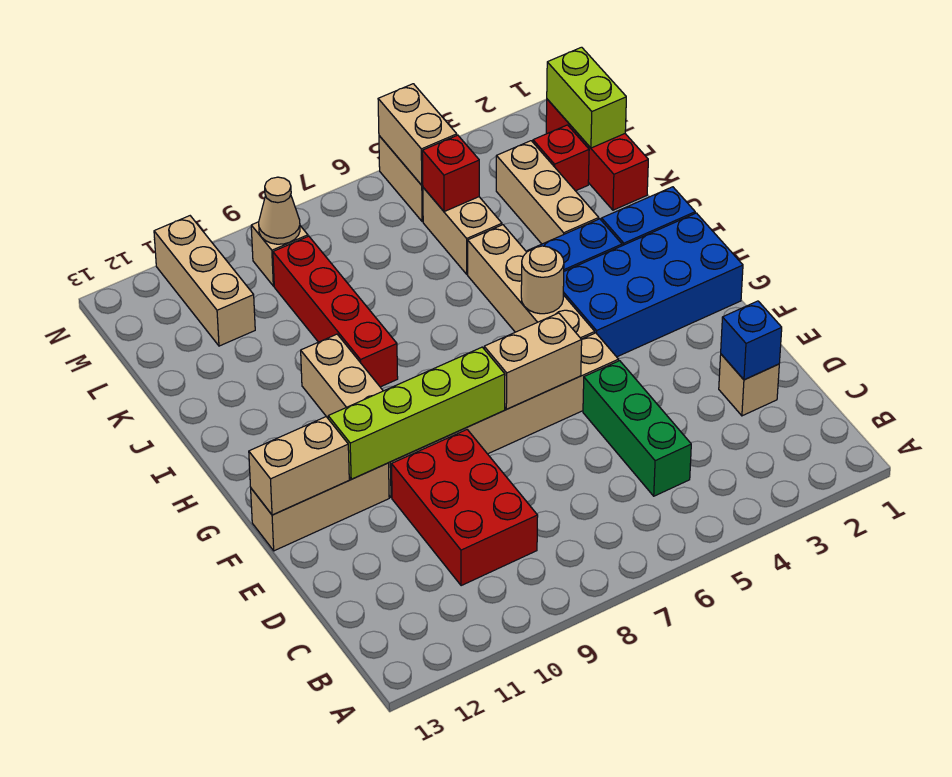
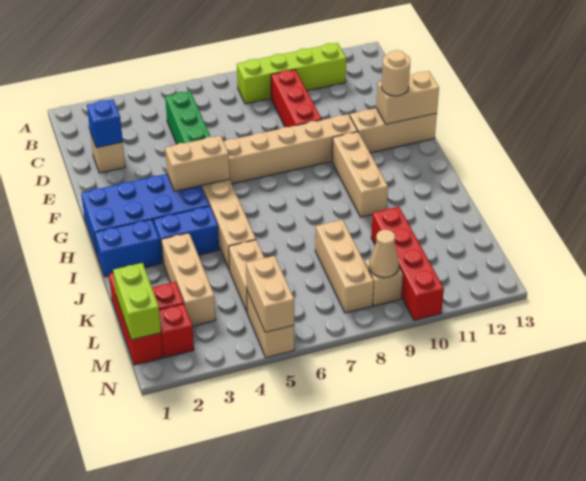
red brick C9:E10 level 1 -> red brick C9:E9 level 1
tan brick F6:F7 level 2 -> tan brick G4:G5 level 2
lime brick F8:F11 level 2 -> lime brick B8:B11 level 1
tan round brick H5 level 2 -> tan round brick F12 level 3
red brick I9:L9 level 1 -> red brick K10:N10 level 1
red brick L5 level 2 -> red brick M2 level 1
tan brick L11:N11 level 1 -> tan brick K8:M8 level 1

